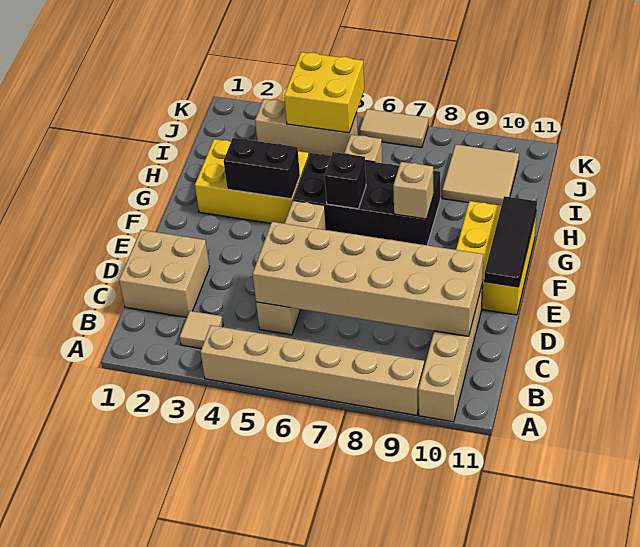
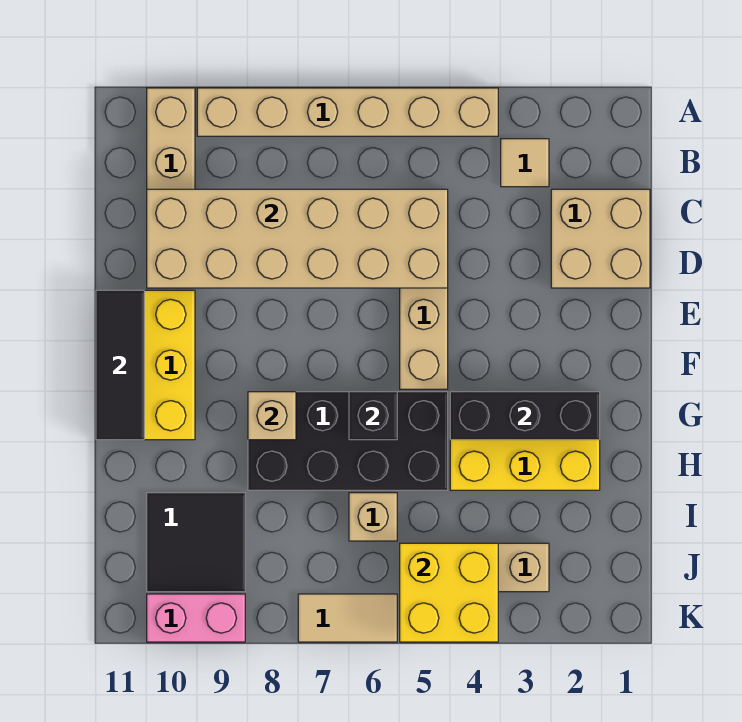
black brick G3:G4 level 2 -> black brick G2:G4 level 2
tan tile I9:J10 level 1 -> black tile I9:J10 level 1
none -> pink brick K9:K10 level 1

